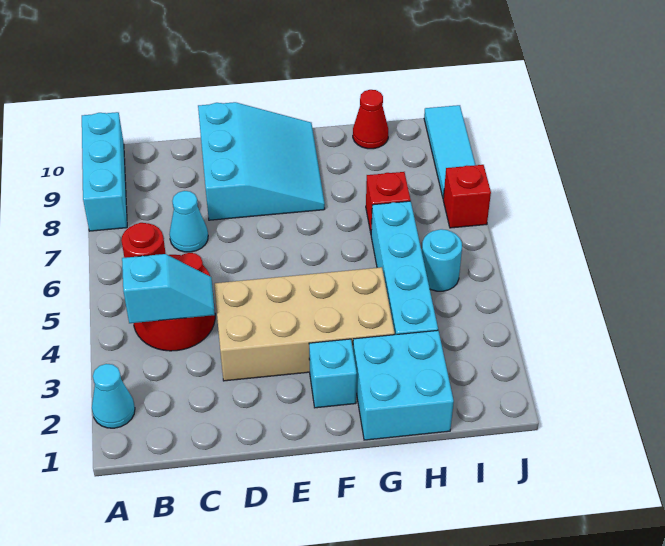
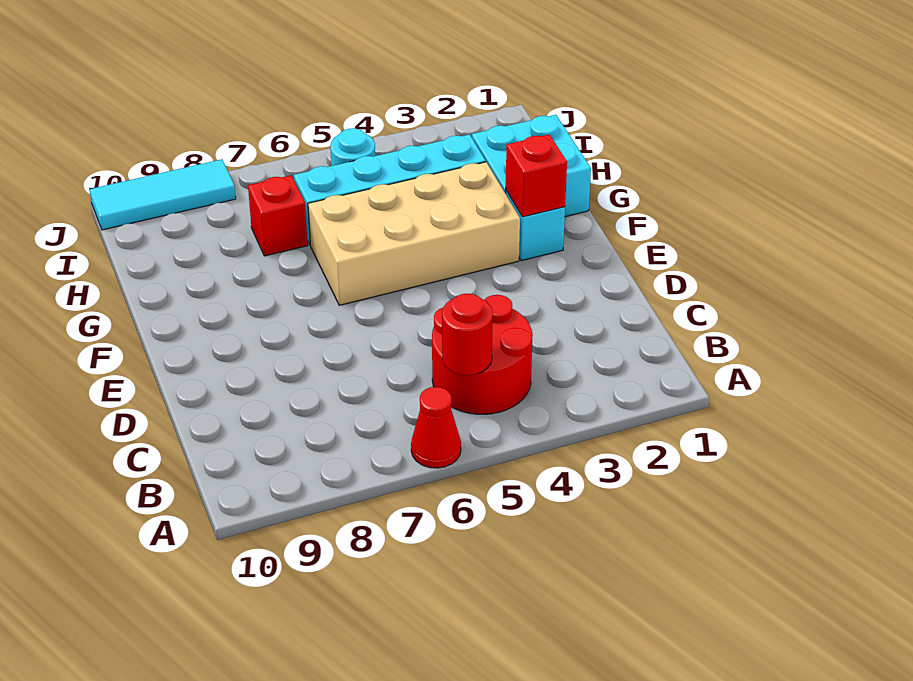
cyan cone A2 level 1 -> none
cyan brick A8:A10 level 1 -> none
cyan slope B4:C4 level 2 top B -> none
cyan cone C7 level 1 -> none
tan brick D3:G4 level 1 -> tan brick F3:G6 level 1
cyan slope D8:F10 level 1 top D -> none
red cone H10 level 1 -> red cone A6 level 1
red brick J7 level 1 -> red brick F2 level 2

